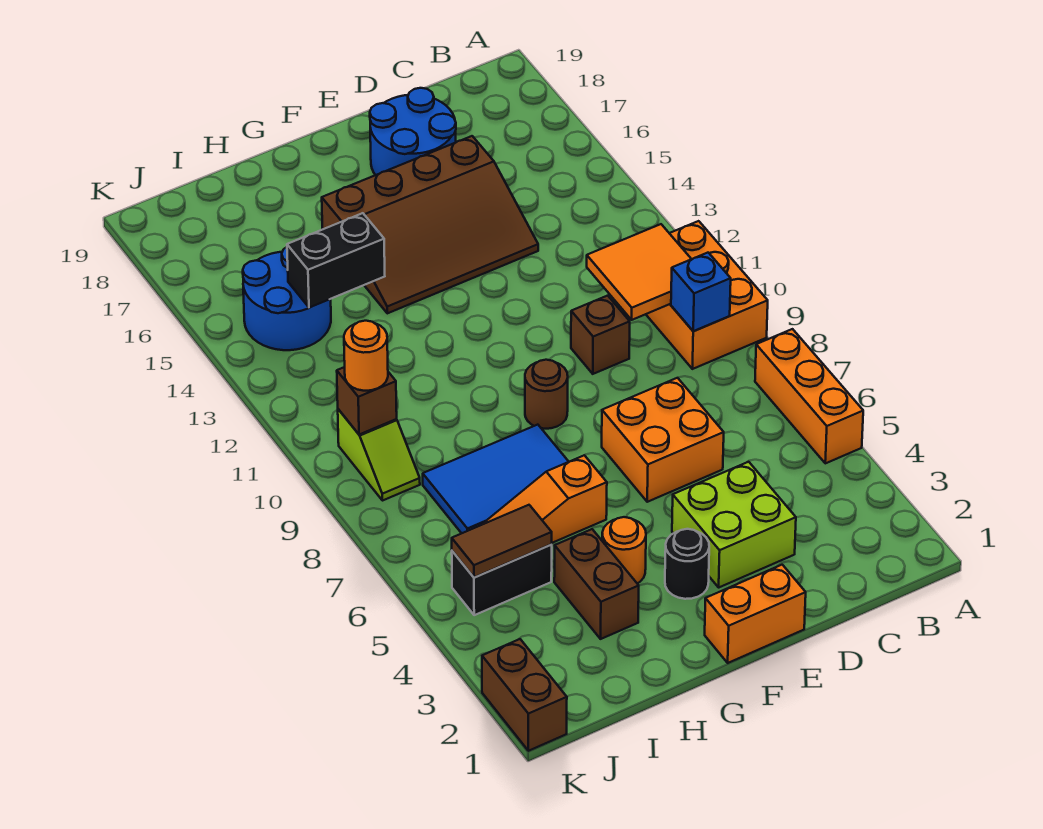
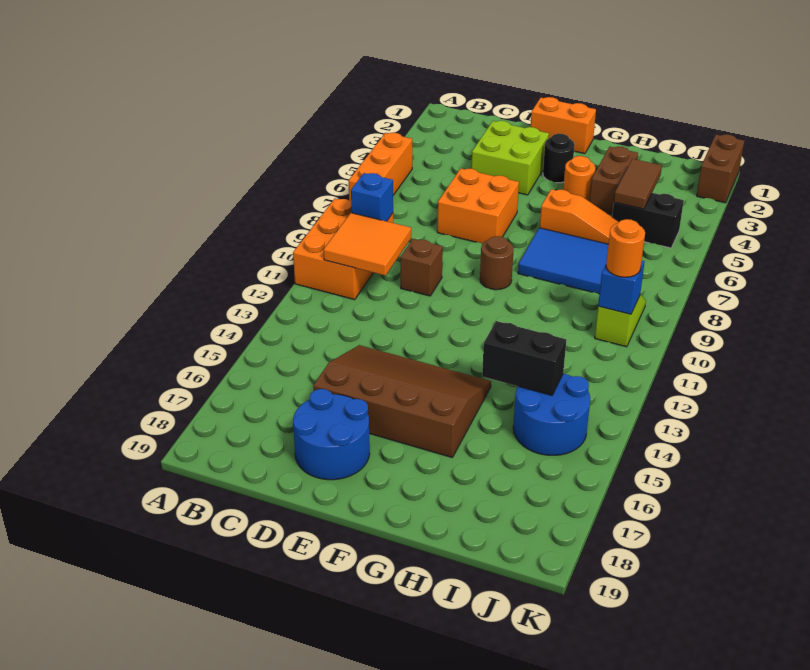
brown tile I5:J5 level 2 -> brown tile I4:I5 level 2
brown brick J10 level 2 -> blue brick J10 level 2

